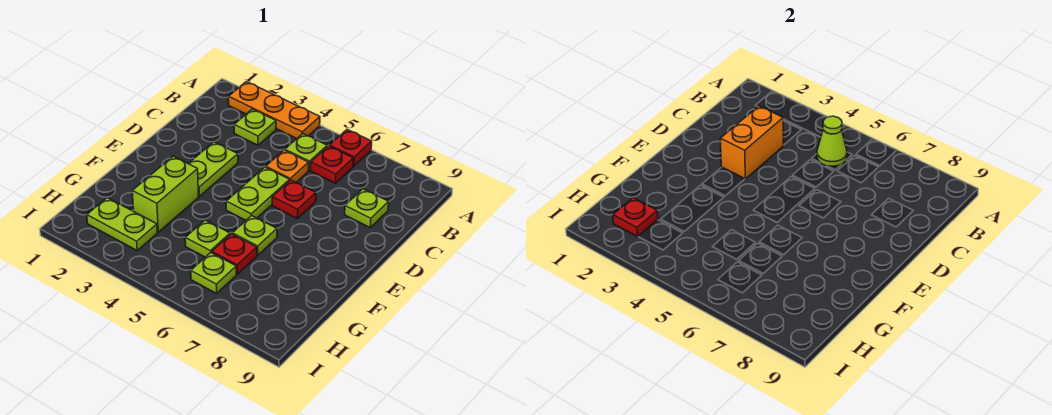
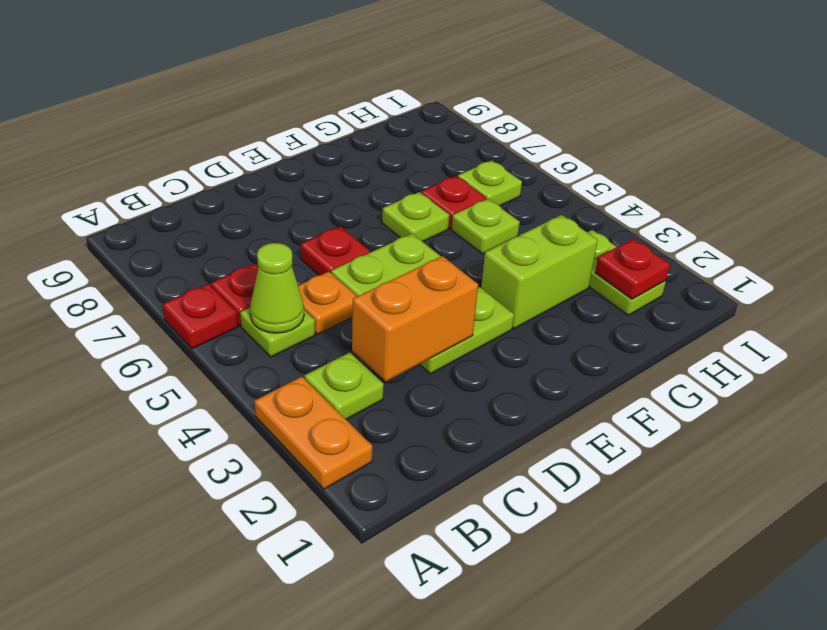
orange plate A2:A4 level 1 -> orange plate A2:A3 level 1
lime plate C8 level 1 -> none

